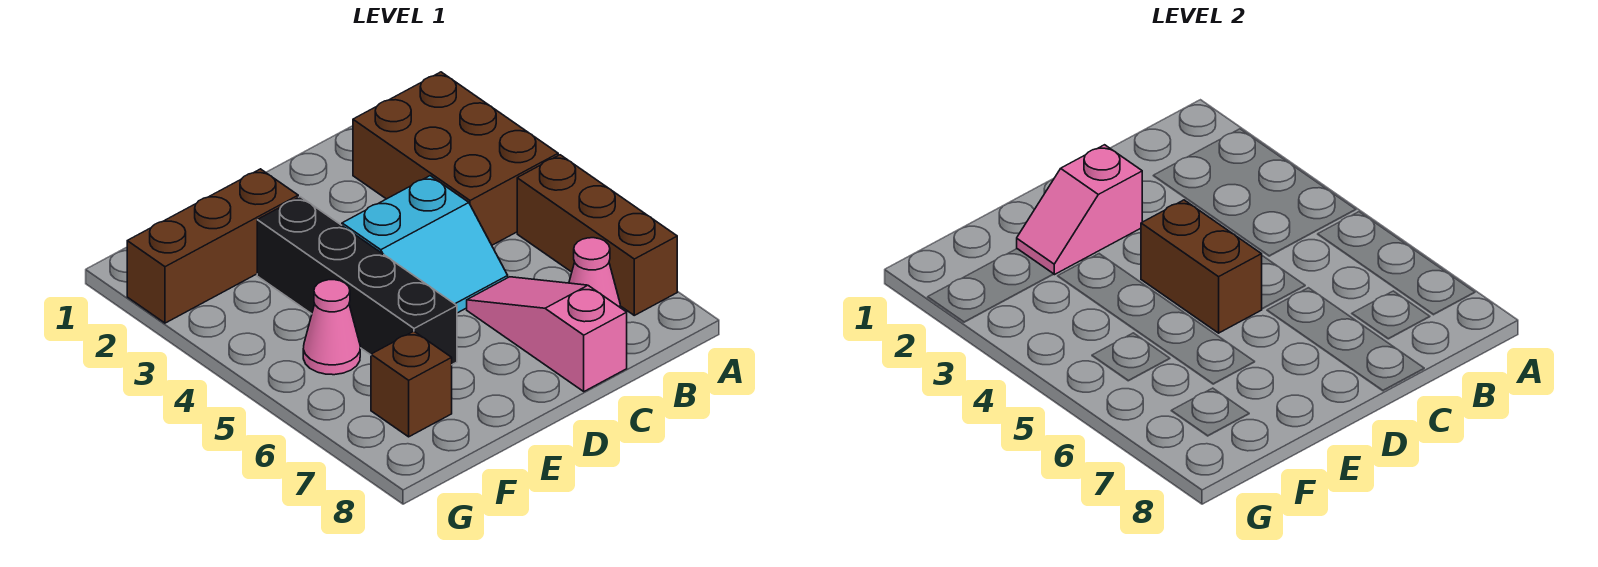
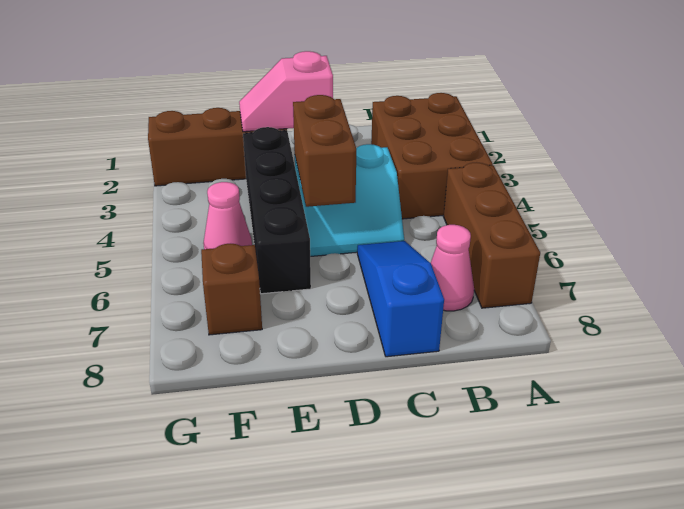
pink slope C6:C8 level 1 top 8 -> blue slope C6:C8 level 1 top 8

